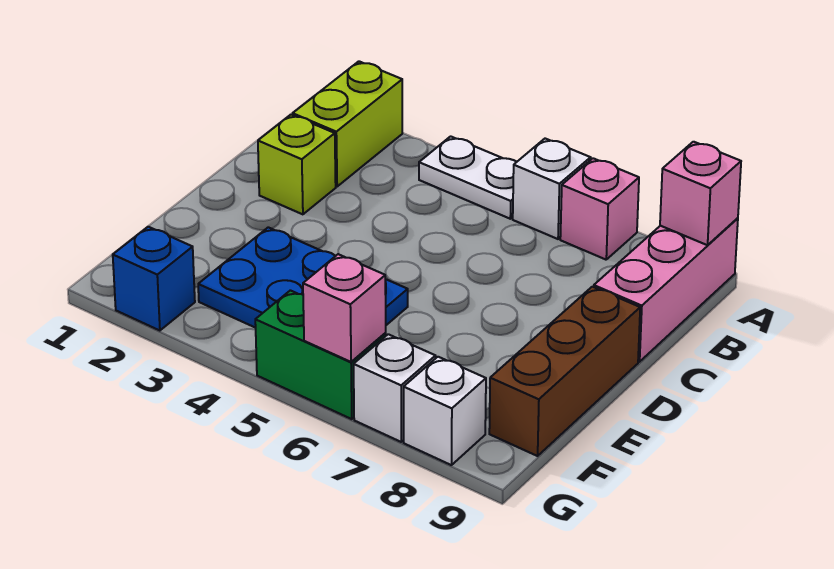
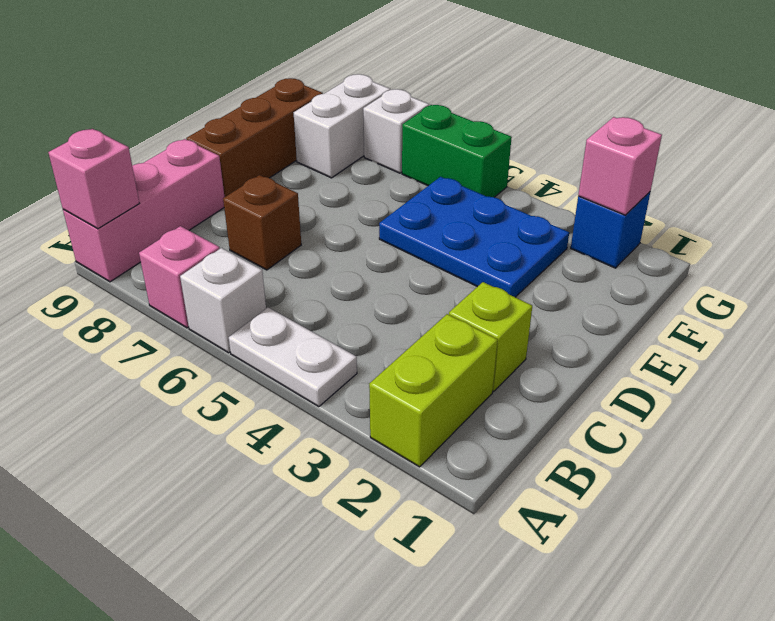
none -> brown brick C7 level 1
pink brick G6 level 2 -> pink brick G2 level 2
white brick G8 level 1 -> white brick F8:G8 level 1

